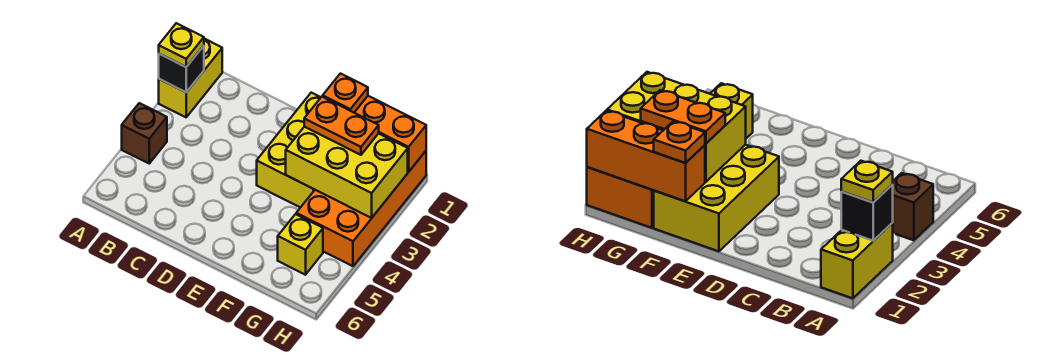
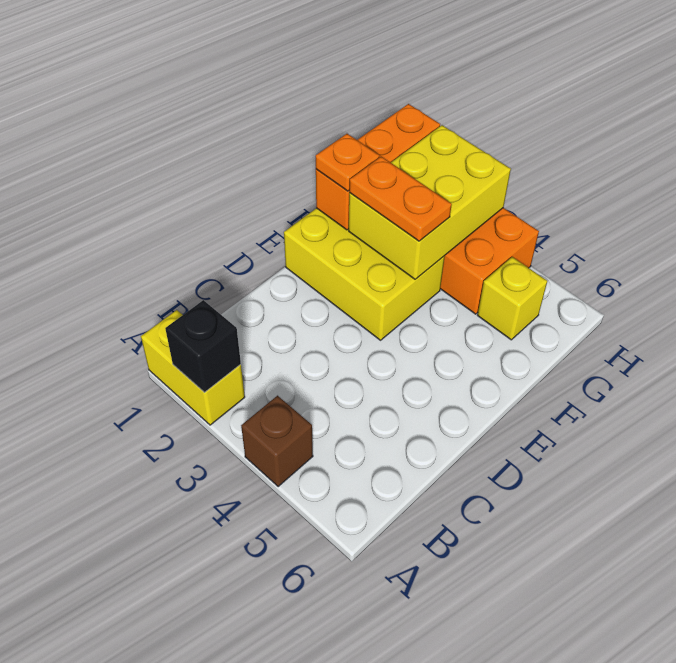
yellow plate A2 level 3 -> none
orange plate F2:G2 level 3 -> orange plate F2:F3 level 3

